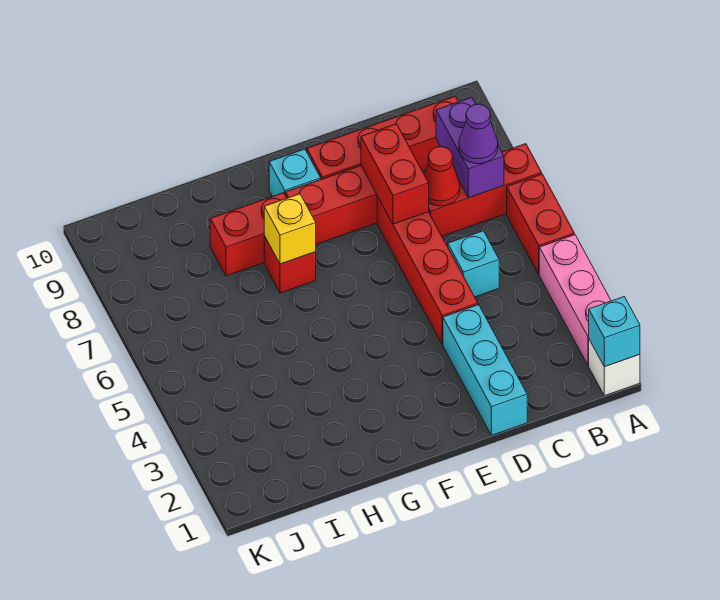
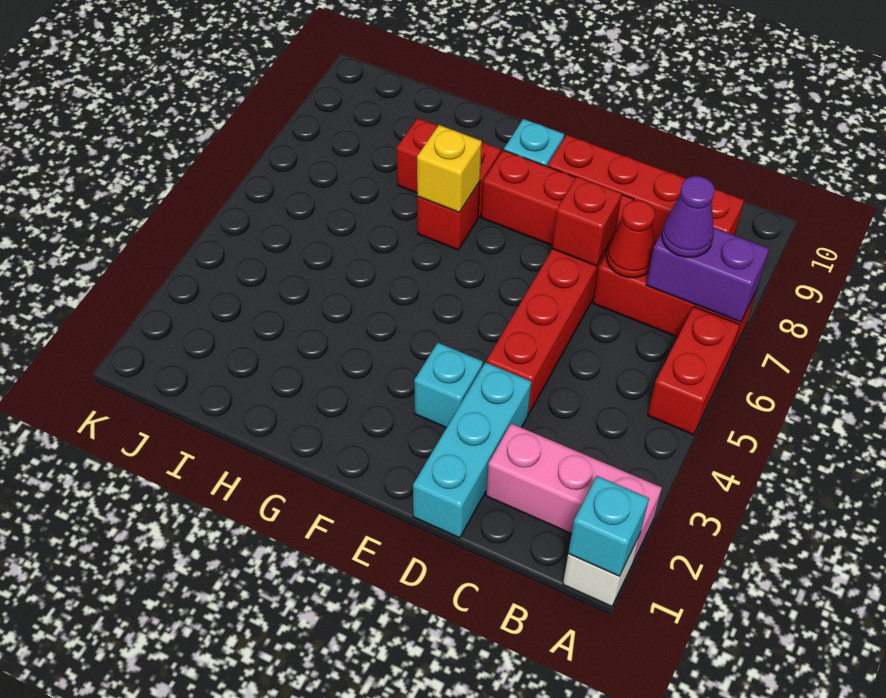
pink brick A2:A4 level 1 -> pink brick A2:C2 level 1
purple brick B7:B8 level 2 -> purple brick A7:B7 level 2
cyan brick C5 level 1 -> cyan brick E3 level 1
red brick D7:D8 level 2 -> red brick D7 level 2

